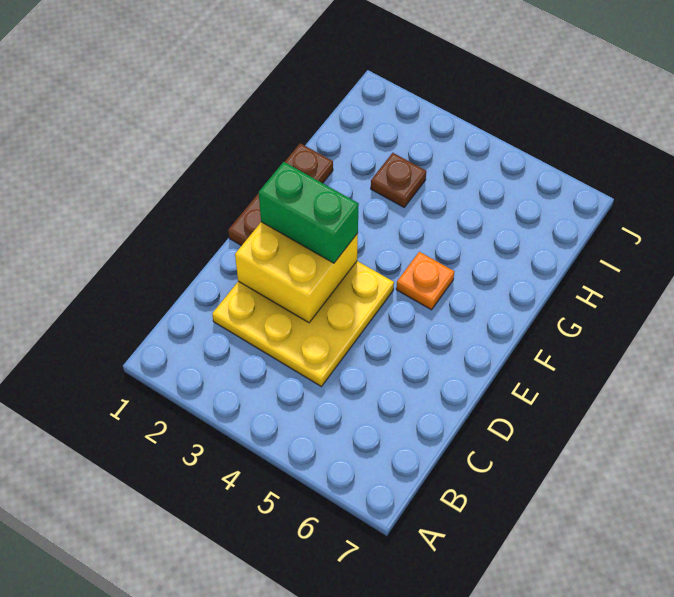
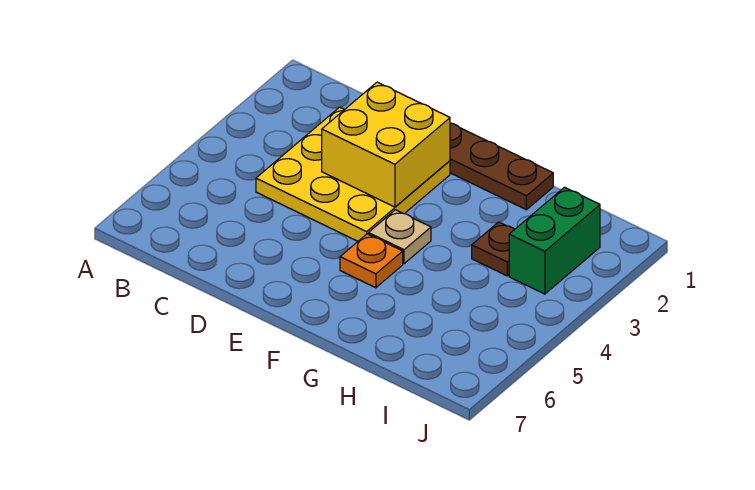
green brick E2:E3 level 3 -> green brick I2:I3 level 1
none -> tan plate F4 level 1

